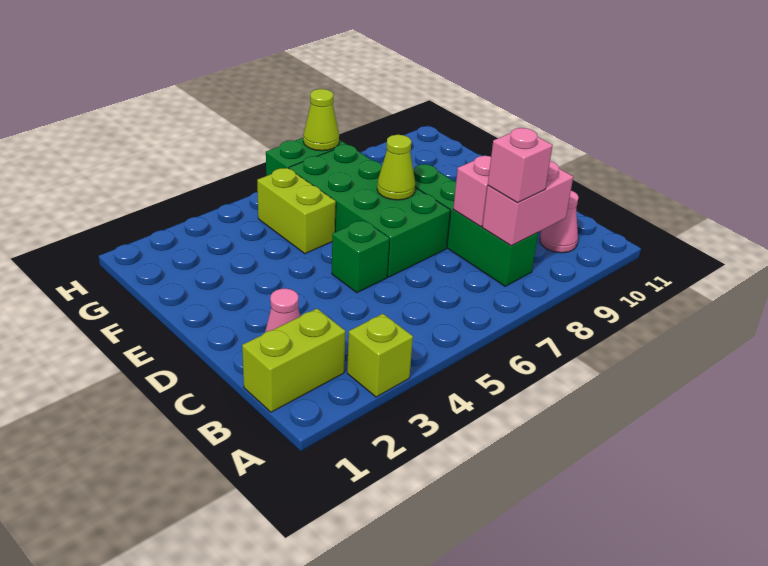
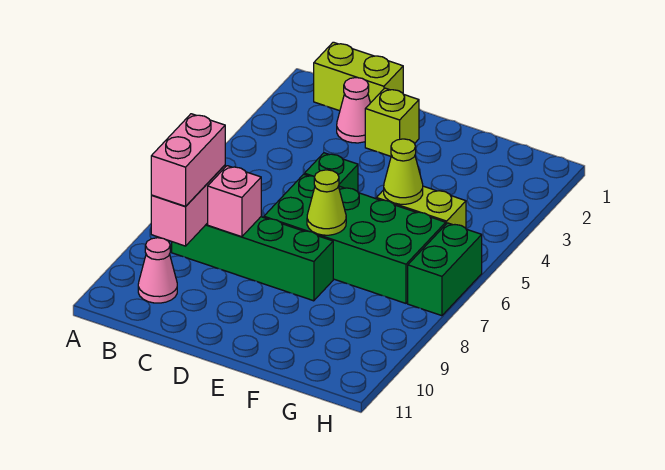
lime brick A3 level 1 -> lime brick D2 level 1
lime brick B1:B2 level 1 -> lime brick B1:C1 level 1
pink brick B8 level 3 -> pink brick B8:B9 level 3
lime cone H7 level 2 -> lime cone F5 level 2

